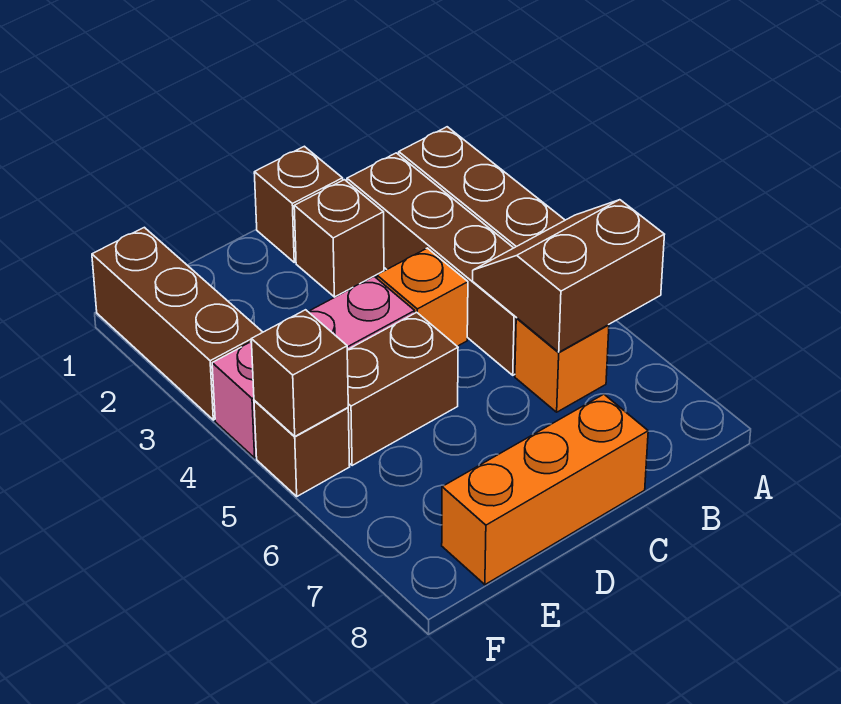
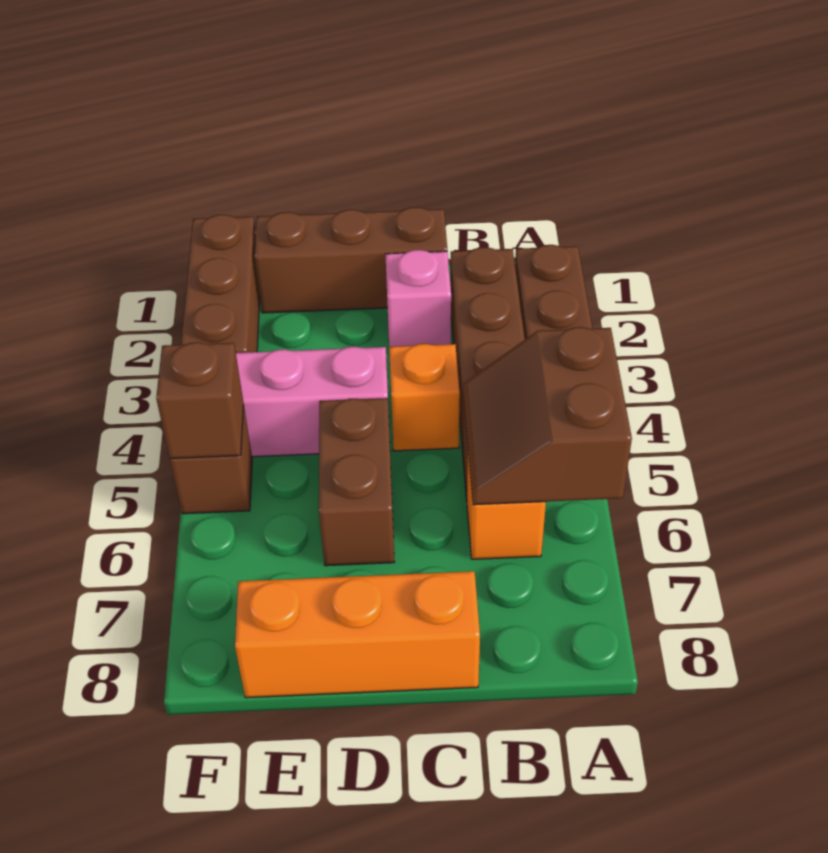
brown slope A5:B6 level 2 top 6 -> brown slope A5:B6 level 2 top A
brown brick C1 level 1 -> brown brick C1:E1 level 1
brown brick C2 level 1 -> pink brick C2 level 1
brown brick D5:E5 level 1 -> brown brick D5:D6 level 1

